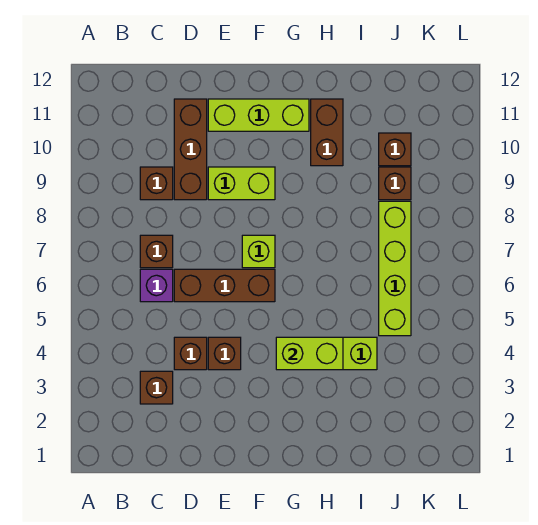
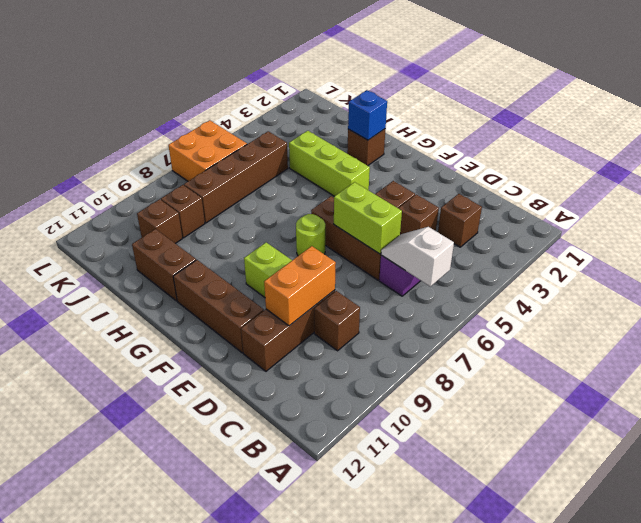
none -> white slope B6:C6 level 2 top B
brown brick C7 level 1 -> brown brick H2 level 1
none -> orange brick D9:D10 level 2
lime brick E11:G11 level 1 -> brown brick E11:G11 level 1
lime brick F7 level 1 -> lime round brick F7 level 1
lime brick G4:H4 level 2 -> lime brick D6:E6 level 2
none -> blue brick H2 level 2
brown brick H10:H11 level 1 -> brown brick H11:I11 level 1
lime brick J5:J8 level 1 -> brown brick J5:J8 level 1
none -> orange brick K6:L7 level 1

